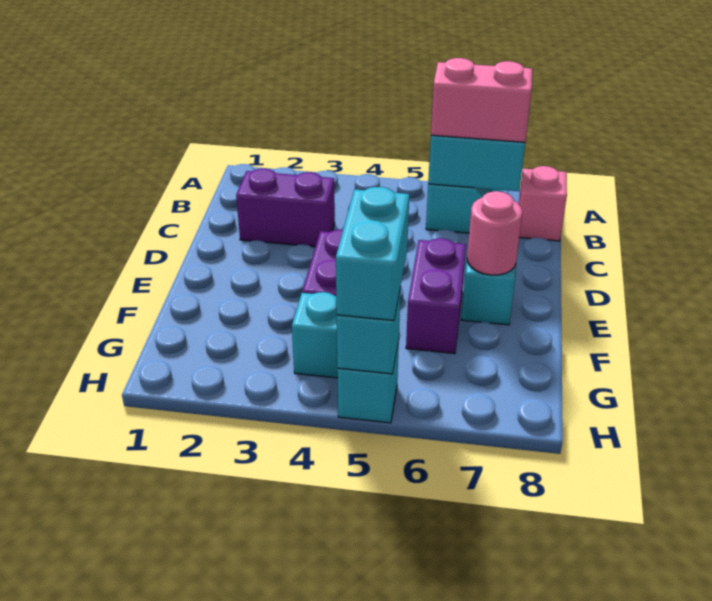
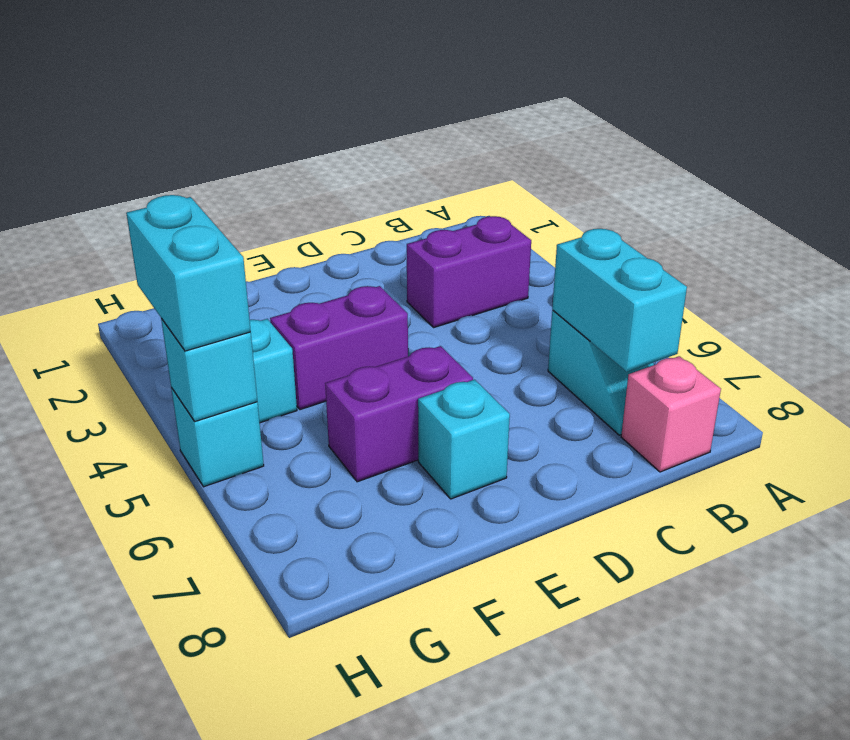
pink brick B6:B7 level 3 -> none
purple brick C2:C3 level 1 -> purple brick B3:C3 level 1
pink round brick E7 level 2 -> none
cyan brick G5:H5 level 3 -> cyan brick H4:H5 level 3

